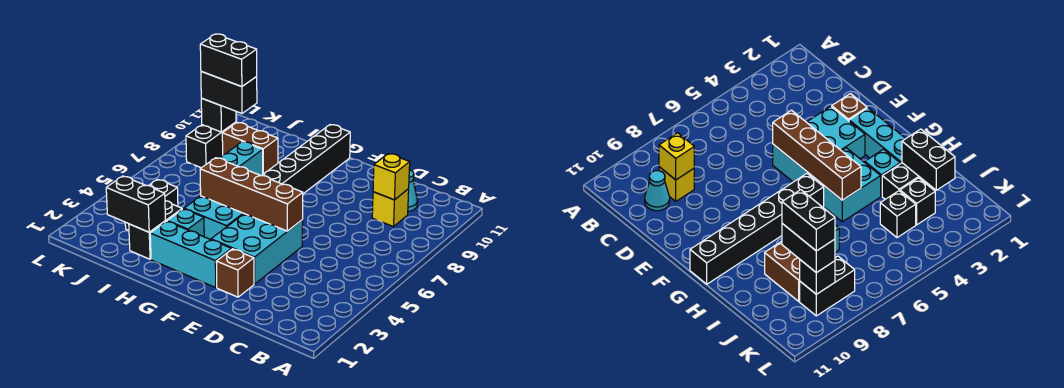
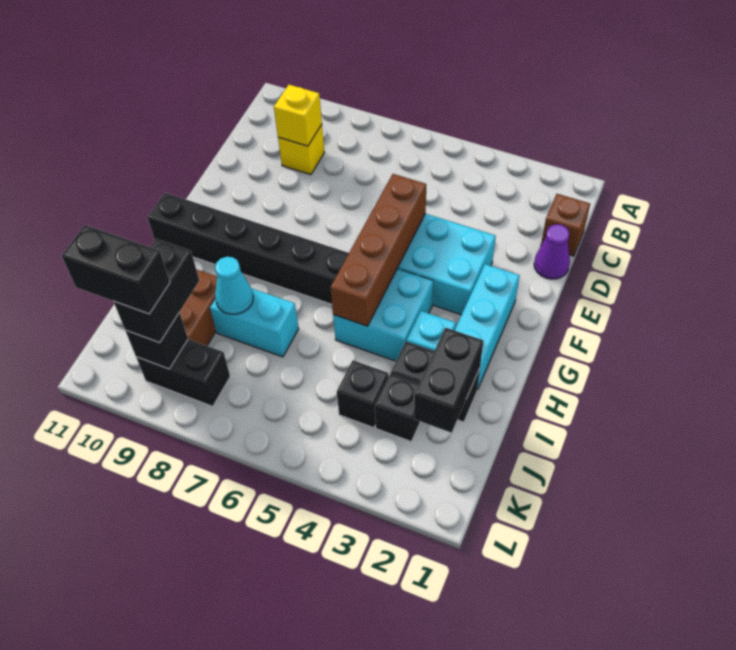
cyan cone C10 level 1 -> cyan cone I8 level 2
none -> purple cone D1 level 1
brown brick E2 level 1 -> brown brick C1 level 1
black brick J9:K9 level 4 -> black brick K9:K10 level 4

